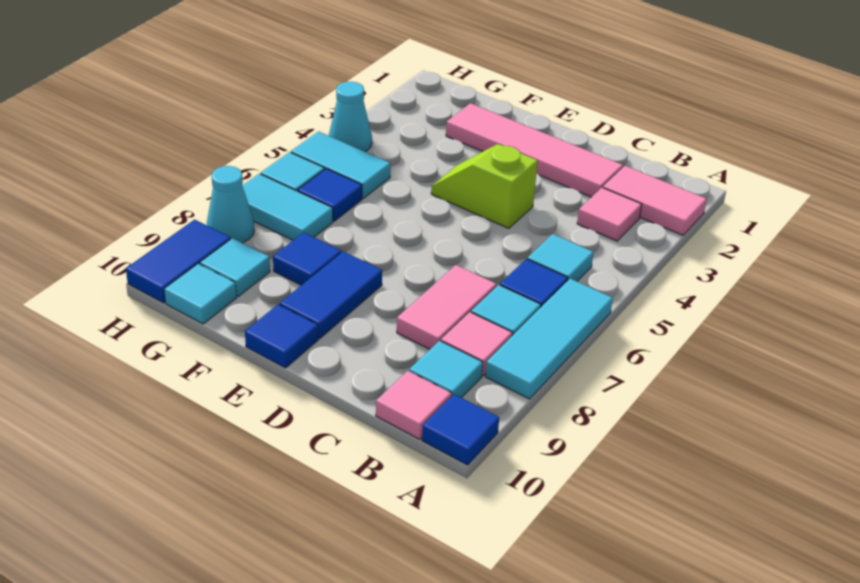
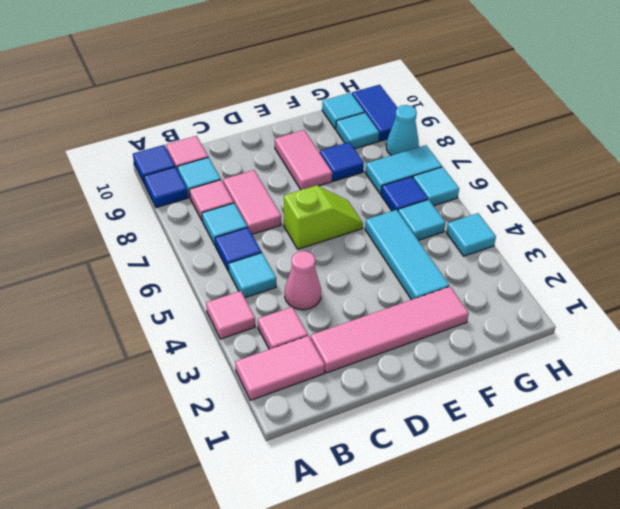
none -> pink tile A4 level 1
cyan tile A6:A8 level 1 -> cyan tile F3:F5 level 1
none -> pink cone C4 level 1
lime slope D4:E4 level 1 top D -> lime slope D6:E6 level 1 top D
blue tile E8:E9 level 1 -> pink tile E8:E9 level 1
blue tile E10 level 1 -> blue tile A9 level 1
cyan tile G5:H5 level 1 -> cyan tile G5 level 1
cyan cone H4 level 1 -> cyan tile H4 level 1

